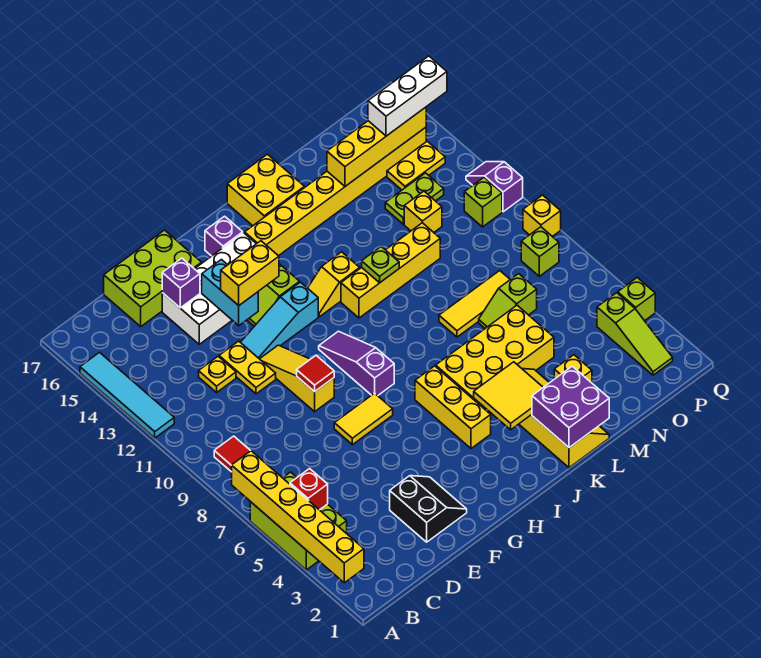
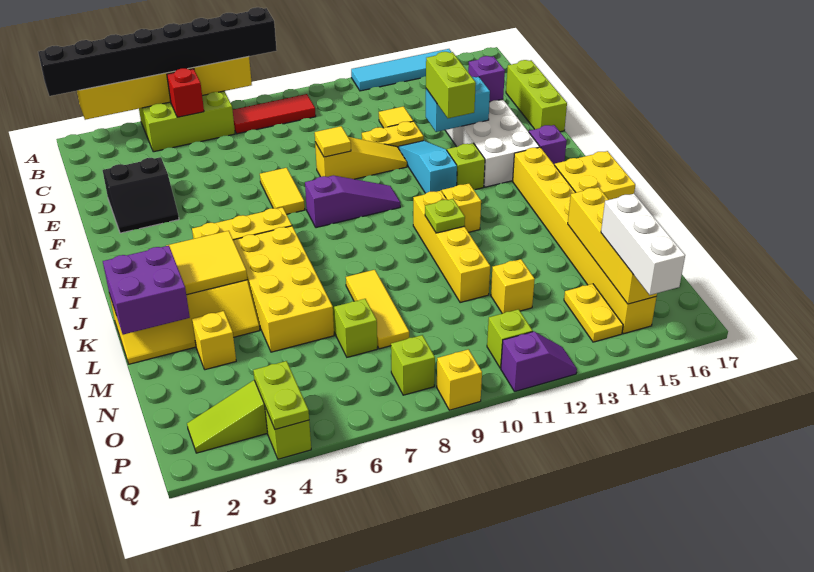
none -> black brick A1:A8 level 3
yellow plate D12 level 1 -> yellow tile D12 level 1
lime brick D16:F17 level 1 -> lime brick D17:F17 level 1
red tile F9 level 2 -> yellow tile F9 level 2
yellow brick F13:G13 level 3 -> lime brick F13:G13 level 3
lime plate N13:O13 level 1 -> lime plate P4:Q4 level 2

